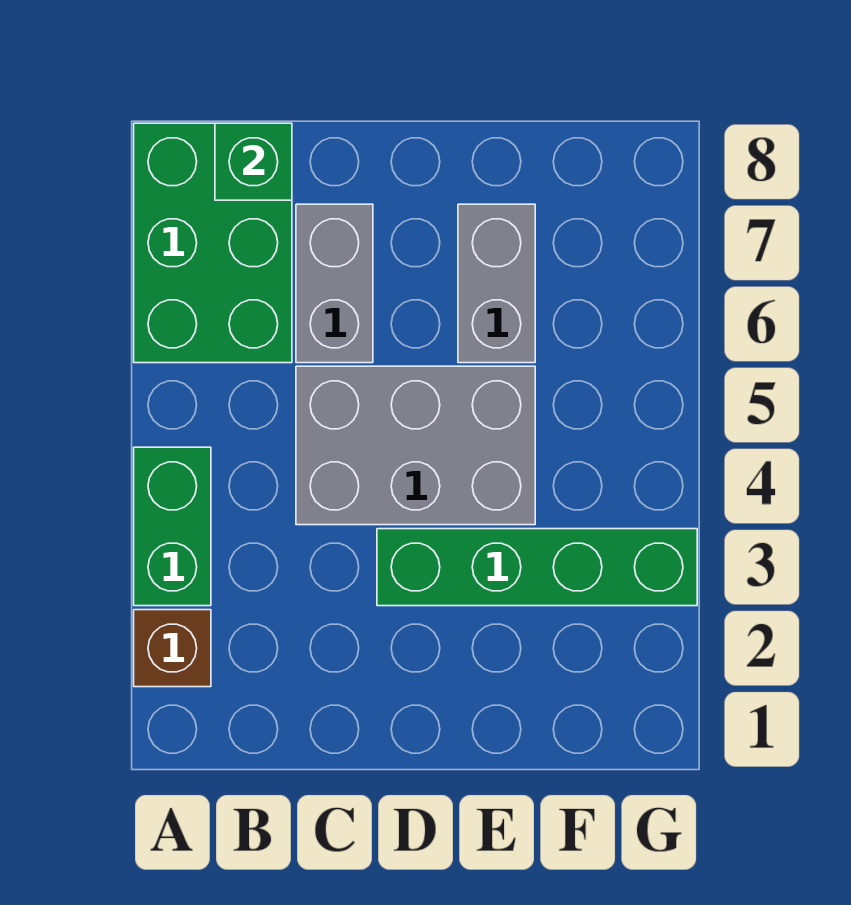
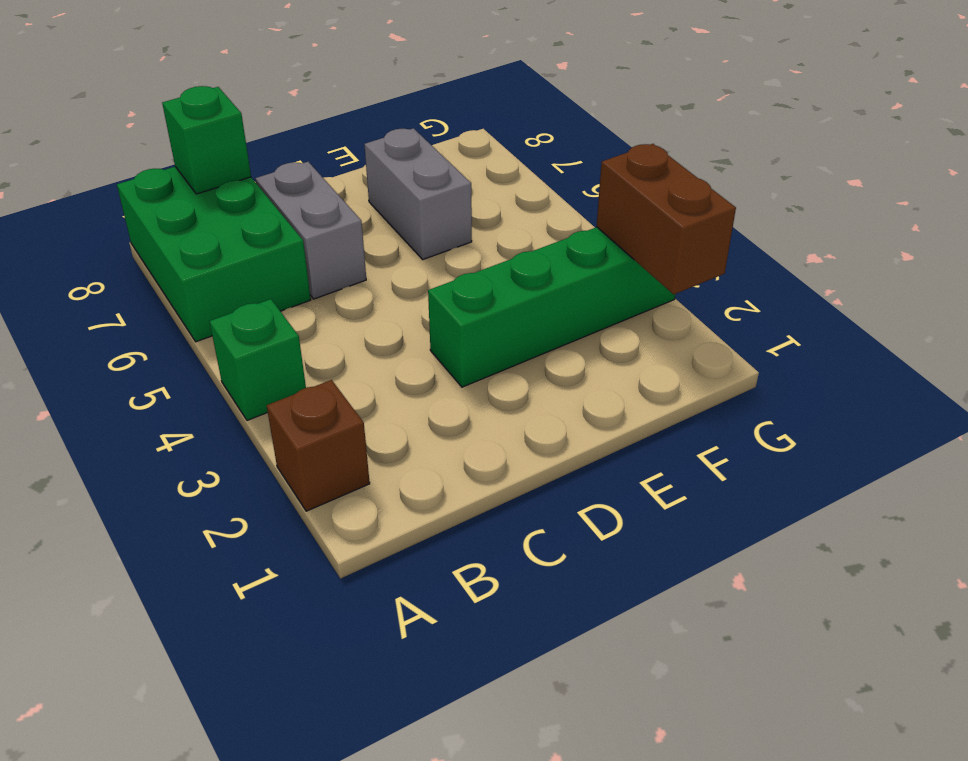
green brick A3:A4 level 1 -> green brick A4 level 1
grey brick C4:E5 level 1 -> none
none -> brown brick G2:G3 level 2

